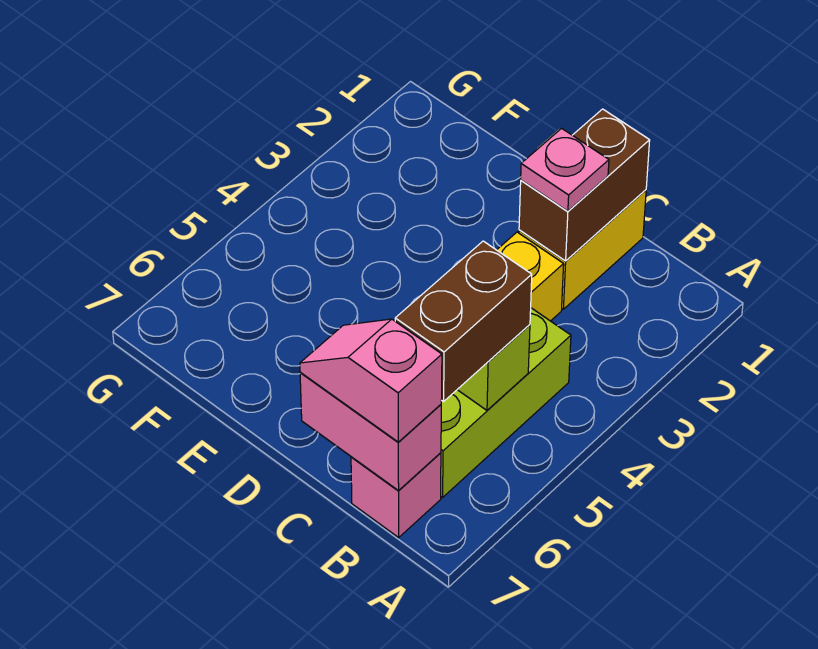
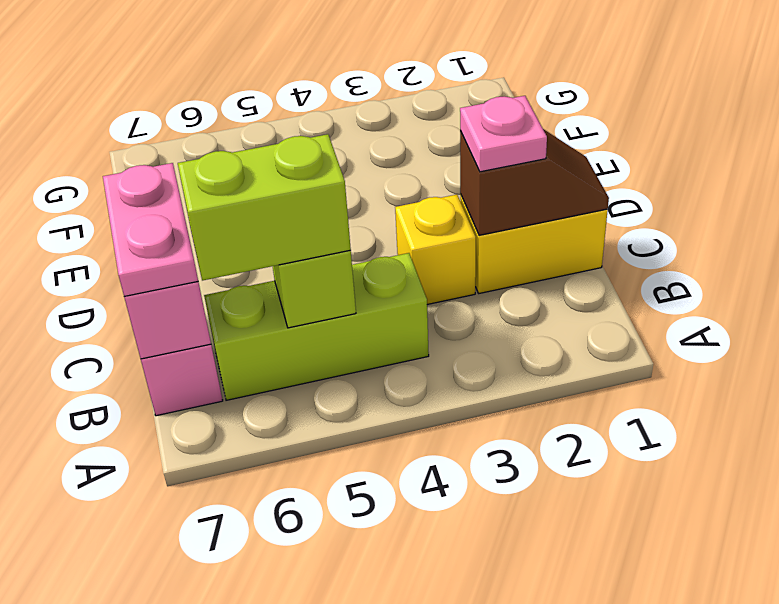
brown brick B5:B6 level 3 -> lime brick B5:B6 level 3
pink slope B7:C7 level 3 top B -> pink plate B7:C7 level 3
brown brick C1:C2 level 2 -> brown slope C1:C2 level 2 top 2

